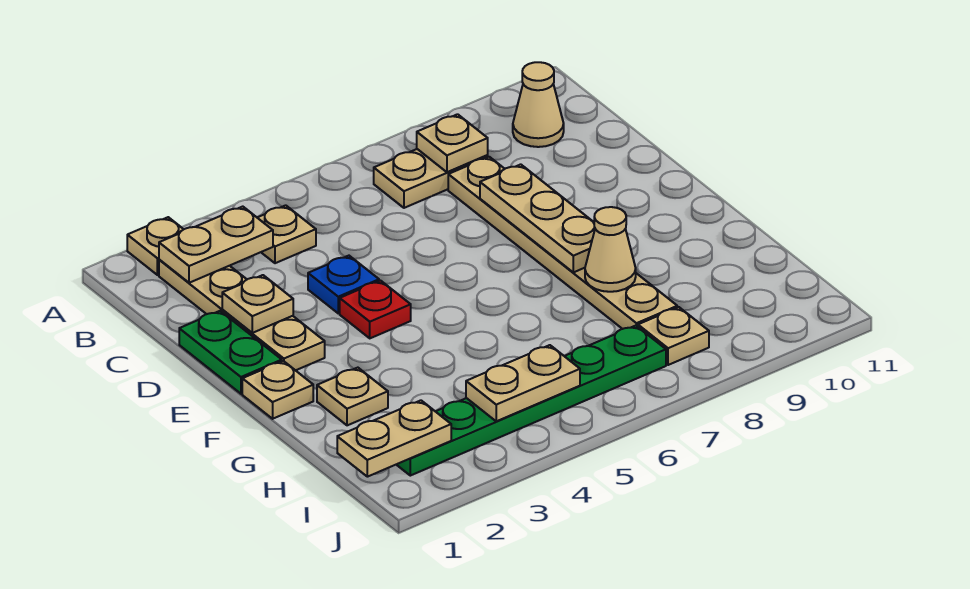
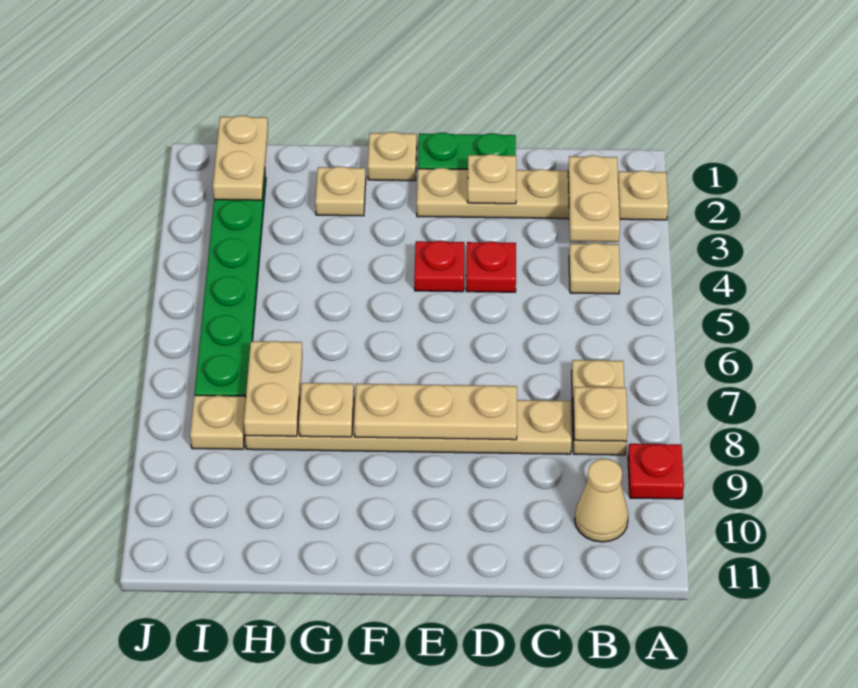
none -> red plate A9 level 1
blue plate D4 level 1 -> red plate D4 level 1
tan cone G8 level 2 -> tan plate G8 level 2
tan plate I4:I5 level 2 -> tan plate H7:H8 level 2

